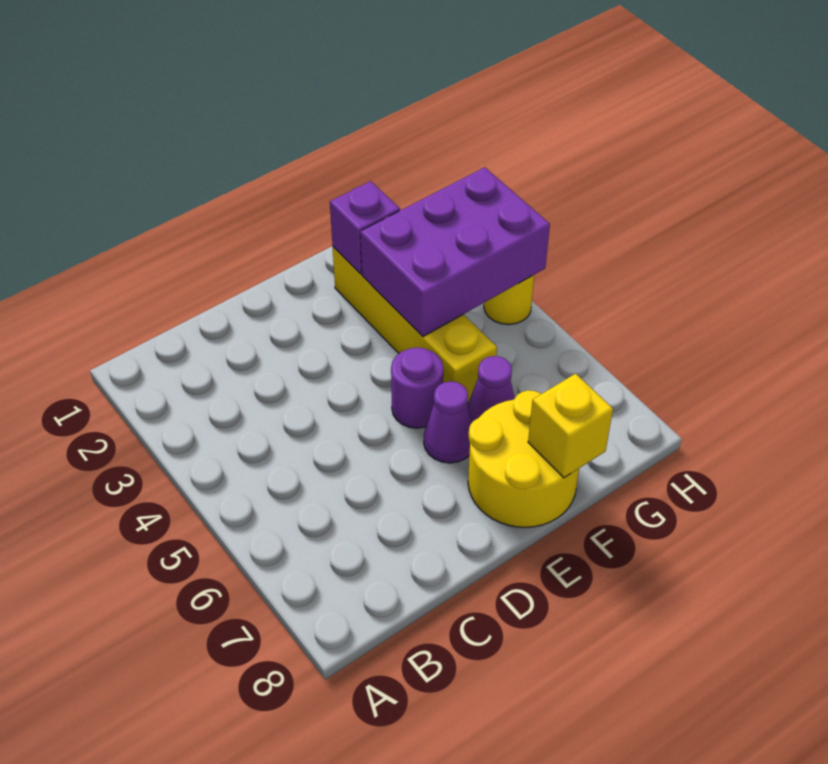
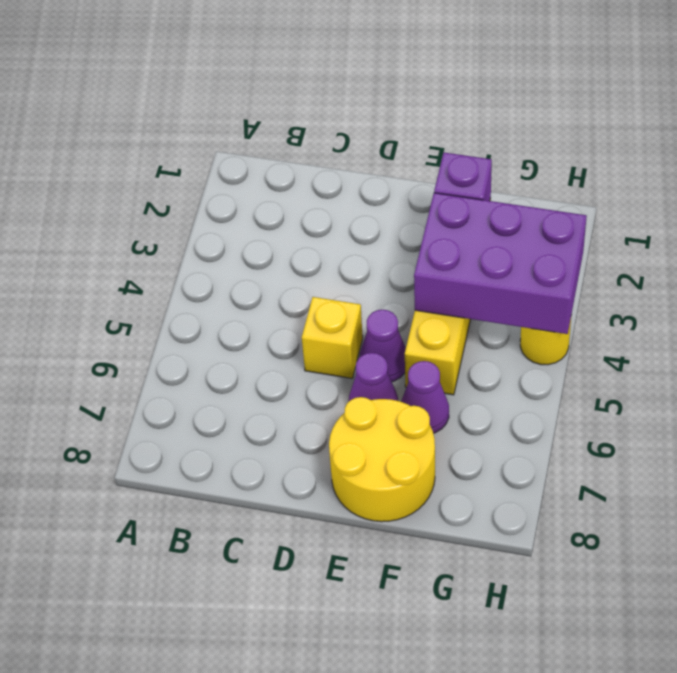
purple round brick E5 level 1 -> purple cone E5 level 1
yellow brick F8 level 2 -> yellow brick D5 level 1

